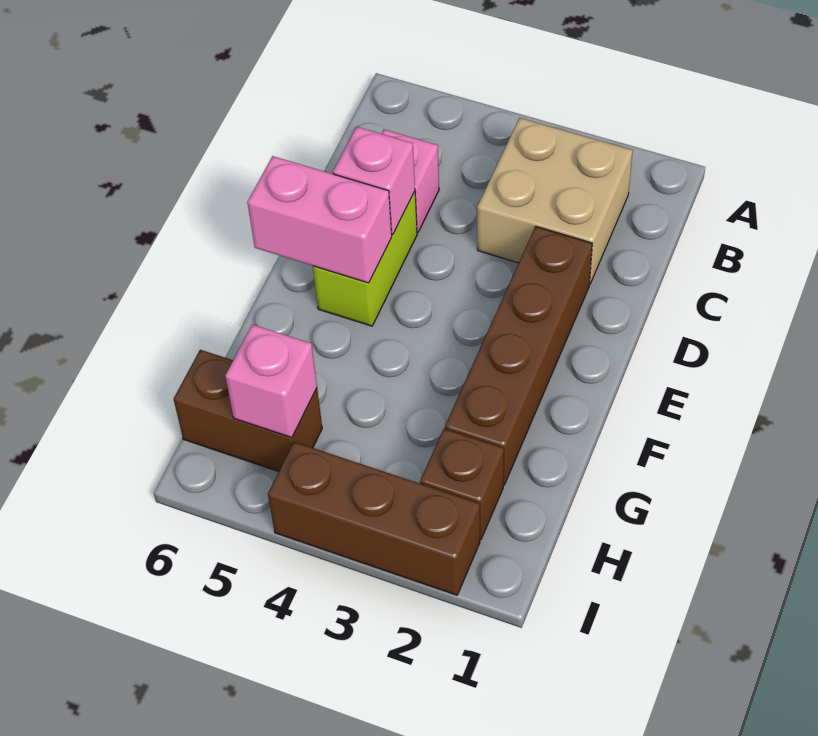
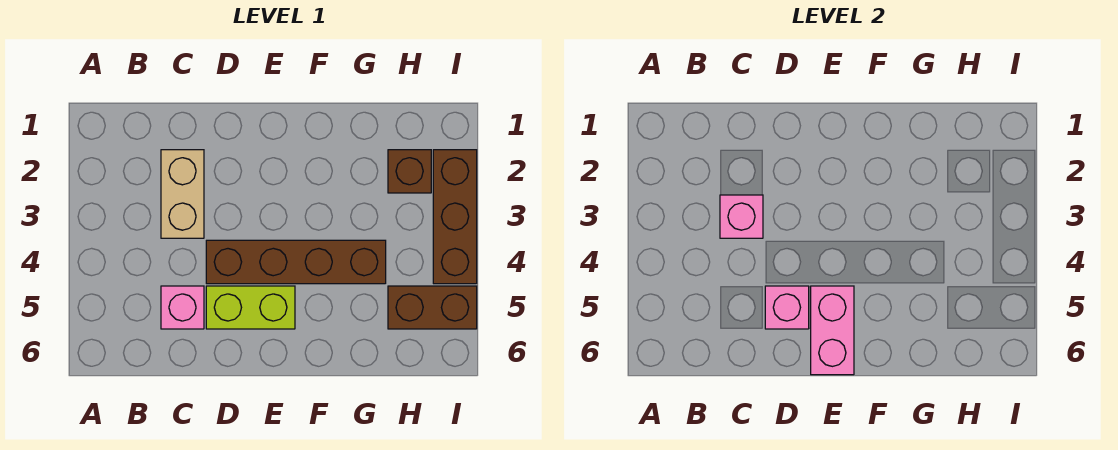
tan brick B2:C3 level 1 -> tan brick C2:C3 level 1
brown brick D2:G2 level 1 -> brown brick D4:G4 level 1
brown brick H5:H6 level 1 -> brown brick H5:I5 level 1
pink brick H5 level 2 -> pink brick C3 level 2

